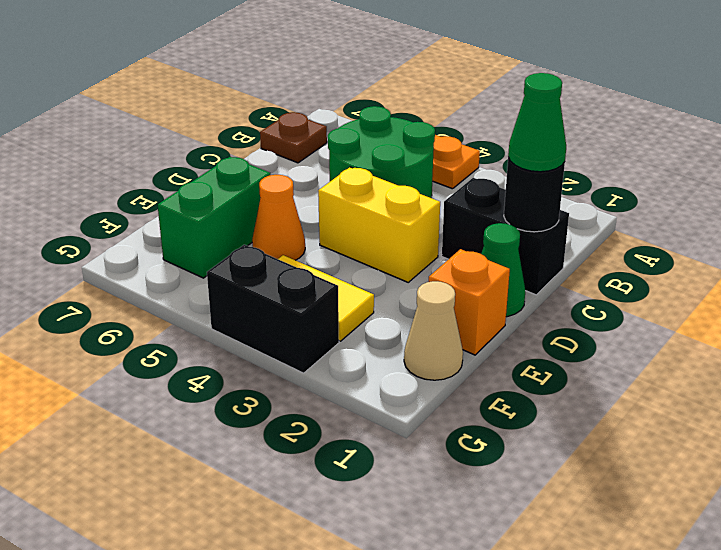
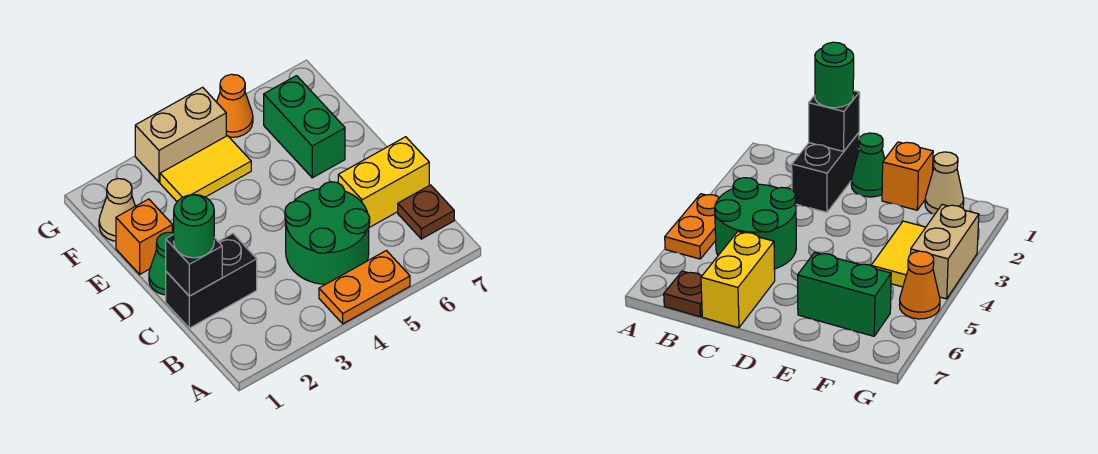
black round brick C1 level 2 -> black brick C1 level 2
green cone C1 level 3 -> green round brick C1 level 3
yellow brick D3:D4 level 1 -> yellow brick C6:C7 level 1
orange cone E5 level 1 -> orange cone G5 level 1
black brick G3:G4 level 1 -> tan brick G3:G4 level 1

